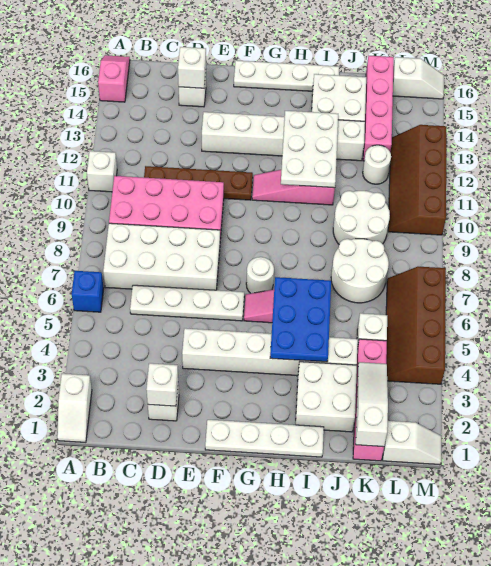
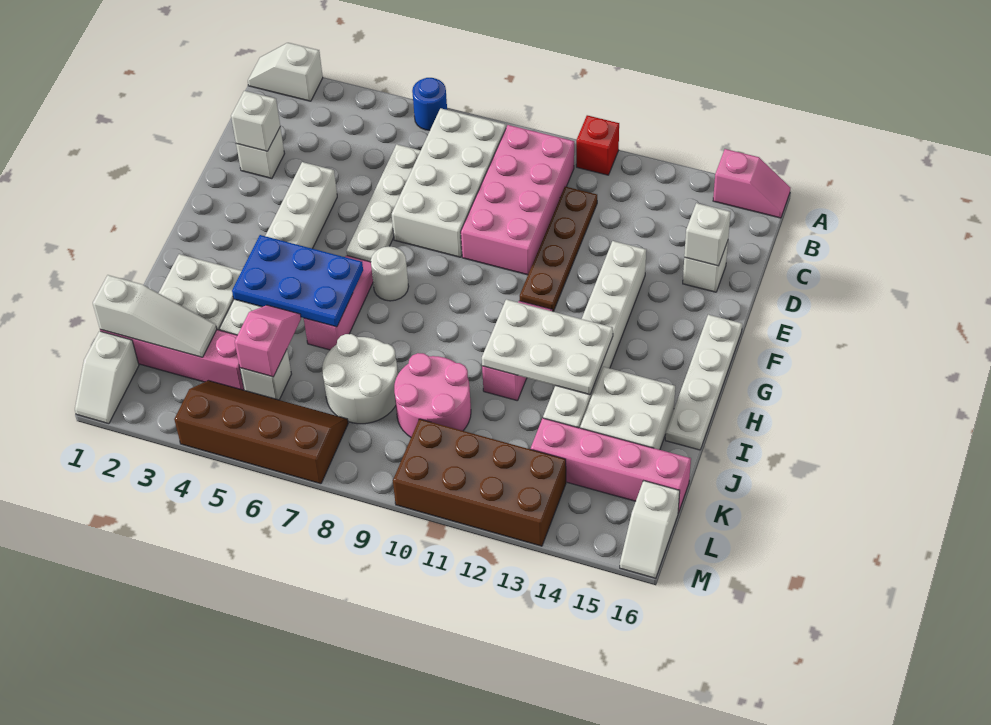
blue brick A6 level 1 -> blue round brick A6 level 1
white brick A11 level 1 -> red brick A11 level 1
white plate F1:I1 level 1 -> none
none -> pink slope J5:K5 level 2 top K
white round brick J9:K10 level 1 -> pink round brick J9:K10 level 1
white round brick K12 level 1 -> none
brown slope L10:M13 level 1 top M -> brown brick L10:M13 level 1

